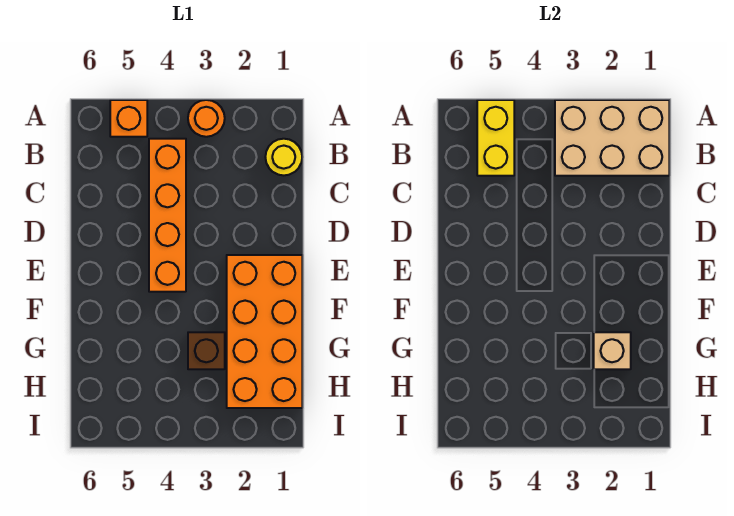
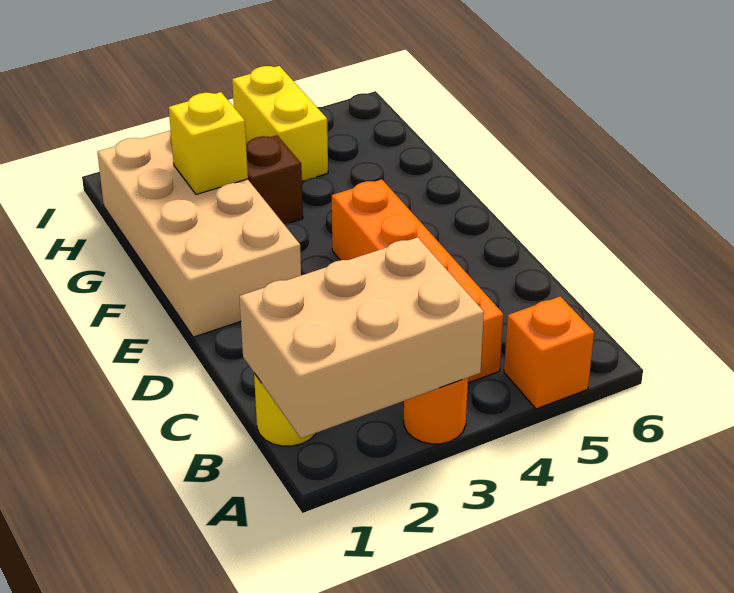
yellow brick A5:B5 level 2 -> yellow brick H4:I4 level 1
orange brick E1:H2 level 1 -> tan brick E1:H2 level 1
tan brick G2 level 2 -> yellow brick G2 level 2

